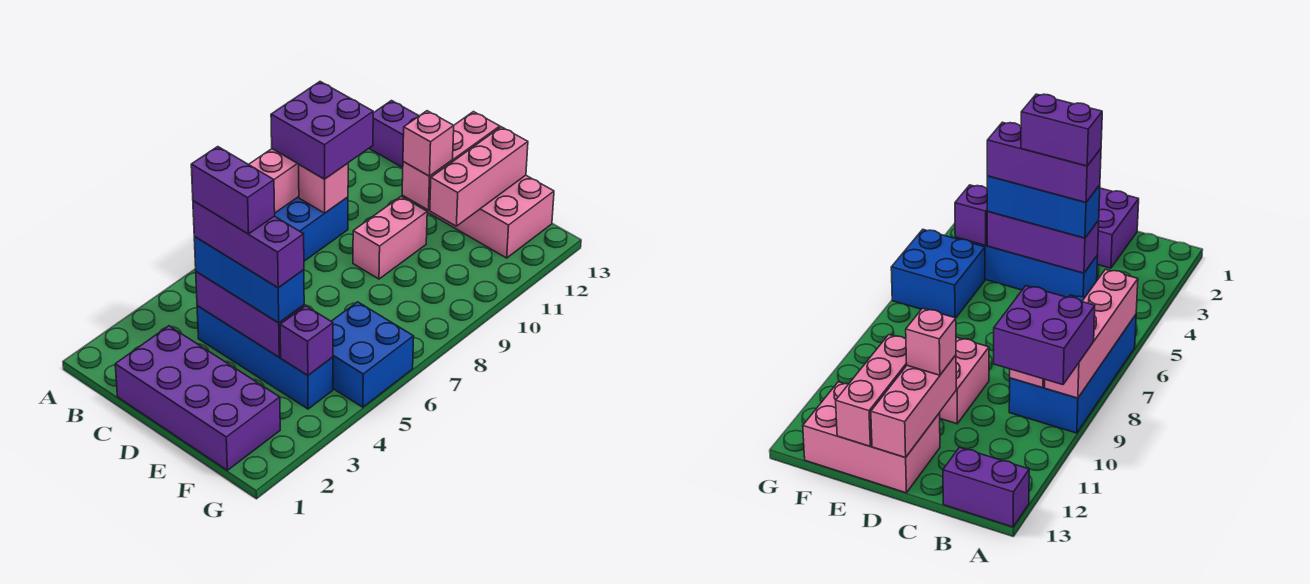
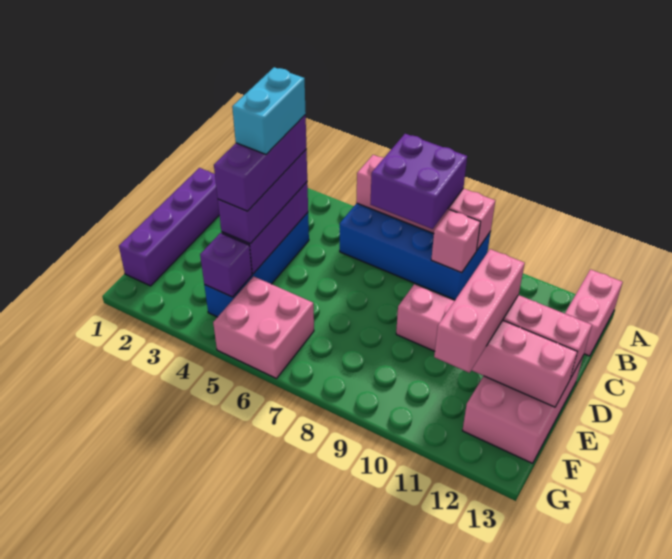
purple brick A9:B10 level 3 -> purple brick A7:B8 level 3
purple brick A13:B13 level 1 -> pink brick A13:B13 level 1
purple brick C1:F2 level 1 -> purple brick C1:F1 level 1
blue brick C4:E4 level 3 -> purple brick C4:E4 level 3
purple brick C4:D4 level 5 -> cyan brick C4:D4 level 5
pink brick D11 level 3 -> pink brick D11:F11 level 3
blue brick F5:G6 level 1 -> pink brick F5:G6 level 1

